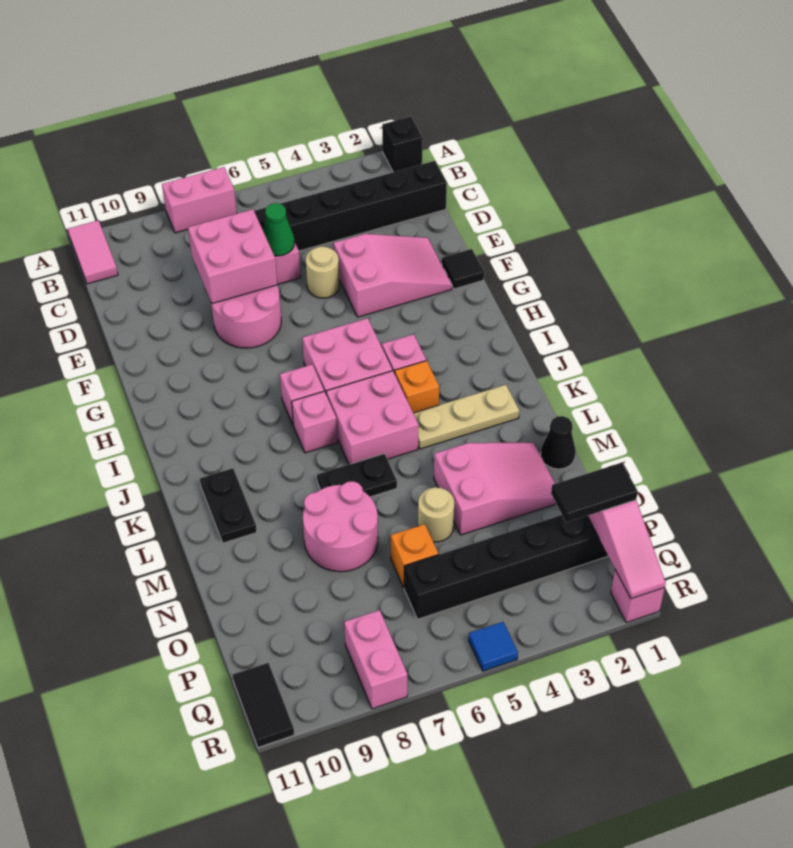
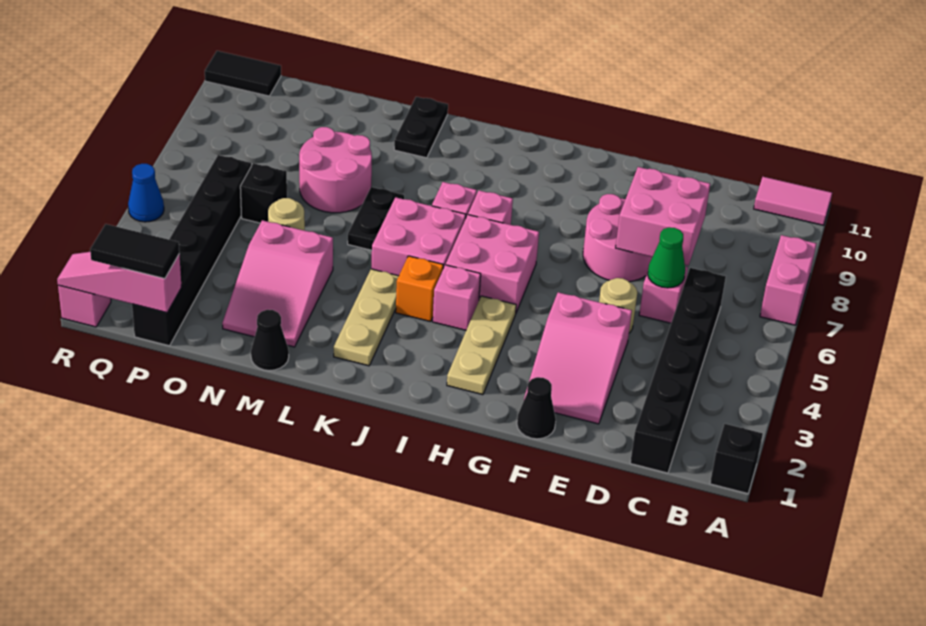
black tile F1 level 1 -> black cone F1 level 1
none -> tan plate H2:H4 level 1
black plate K10:L10 level 1 -> black plate L10:L11 level 1
orange brick O6 level 1 -> black brick O6 level 1
black tile P1:P2 level 3 -> black tile P1:Q1 level 3
pink brick Q8:R8 level 1 -> none
blue tile R5 level 1 -> blue cone R5 level 1

